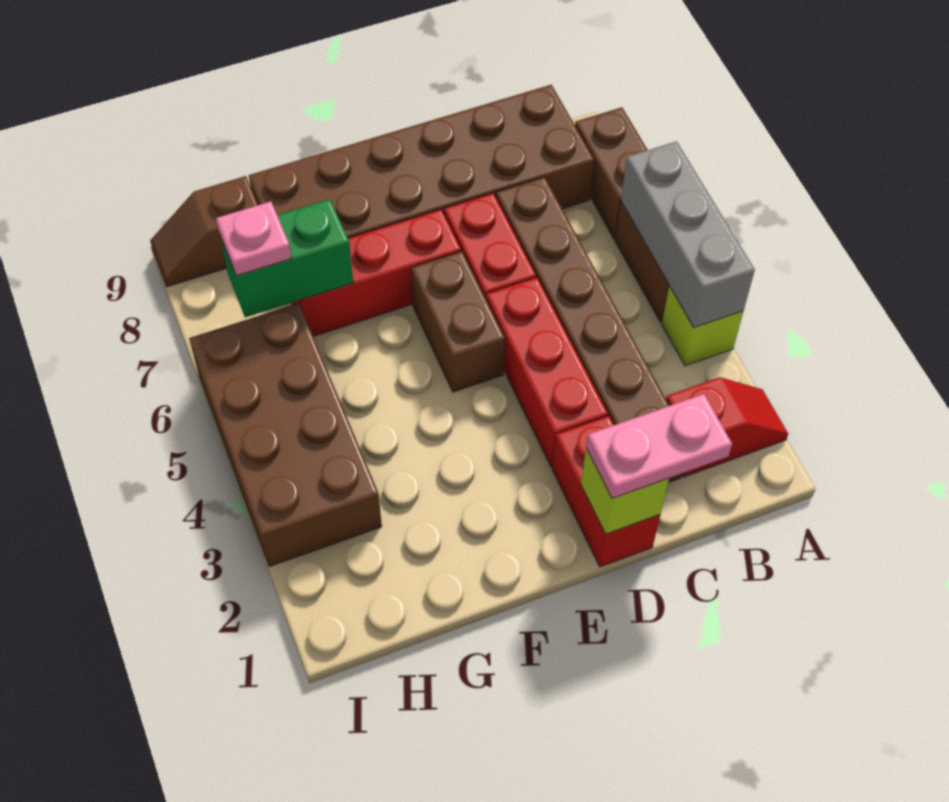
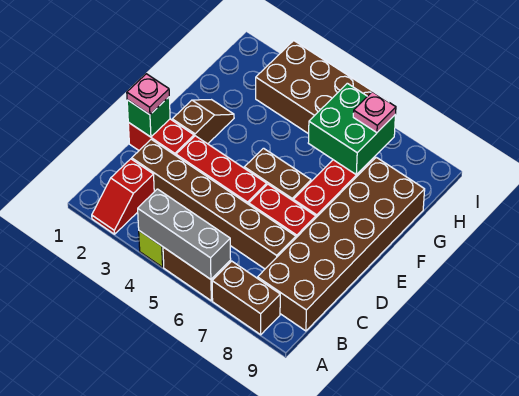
pink plate C1:D1 level 3 -> pink plate D1 level 3
lime brick D1 level 2 -> green brick D1 level 2
green brick G7:H7 level 2 -> green brick G6:H7 level 2
brown slope H9:I9 level 1 top H -> brown slope E2:F2 level 1 top E

